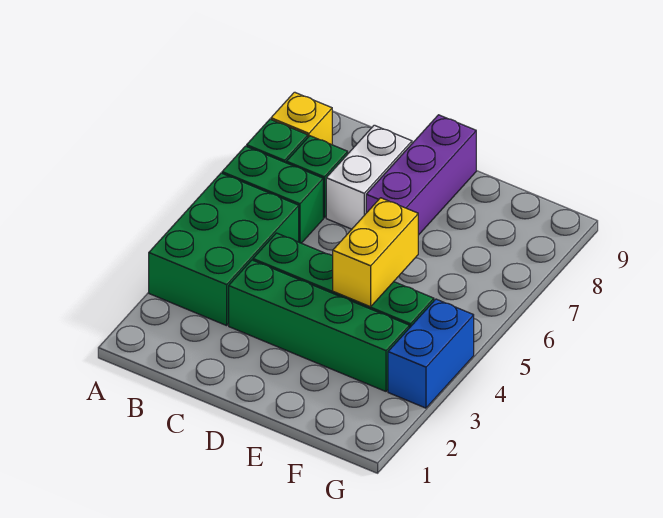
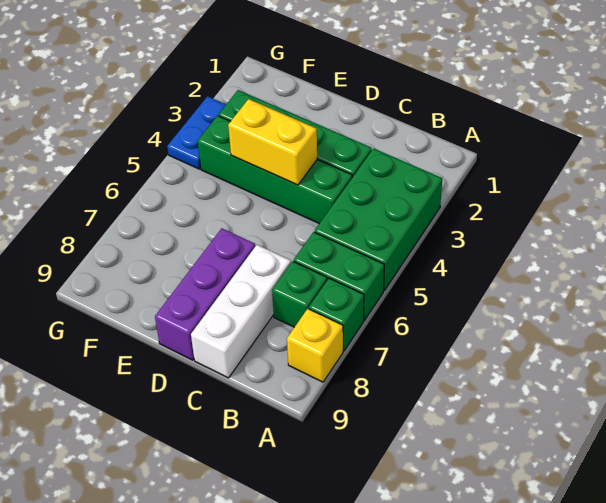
white brick C7:C8 level 1 -> white brick C7:C9 level 1
yellow brick E4:E5 level 2 -> yellow brick D4:E4 level 2
blue brick G3:G4 level 1 -> blue plate G3:G4 level 1

